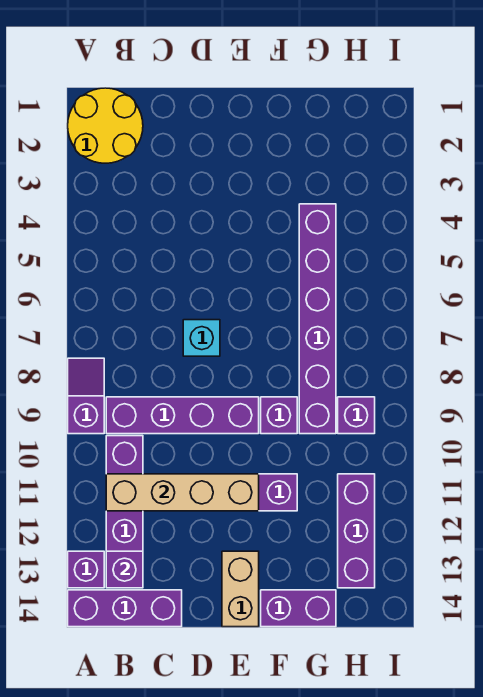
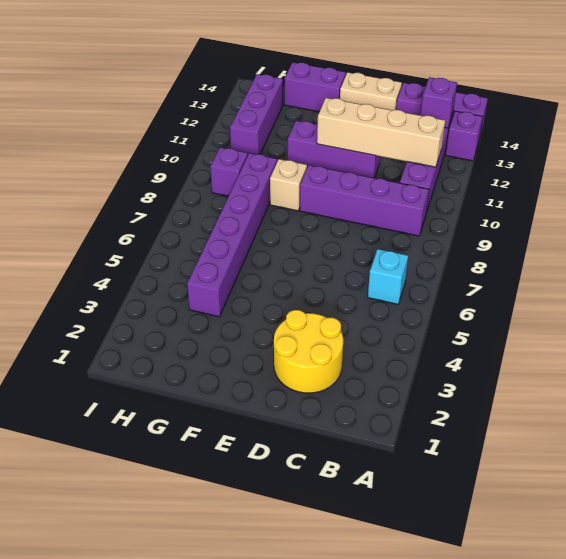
yellow round brick A1:B2 level 1 -> yellow round brick C2:D3 level 1
purple slope A8:A9 level 1 top 9 -> none
cyan brick D7 level 1 -> cyan brick B6 level 1
tan brick E13:E14 level 1 -> tan brick D14:E14 level 1
purple brick F9 level 1 -> tan brick F9 level 1

